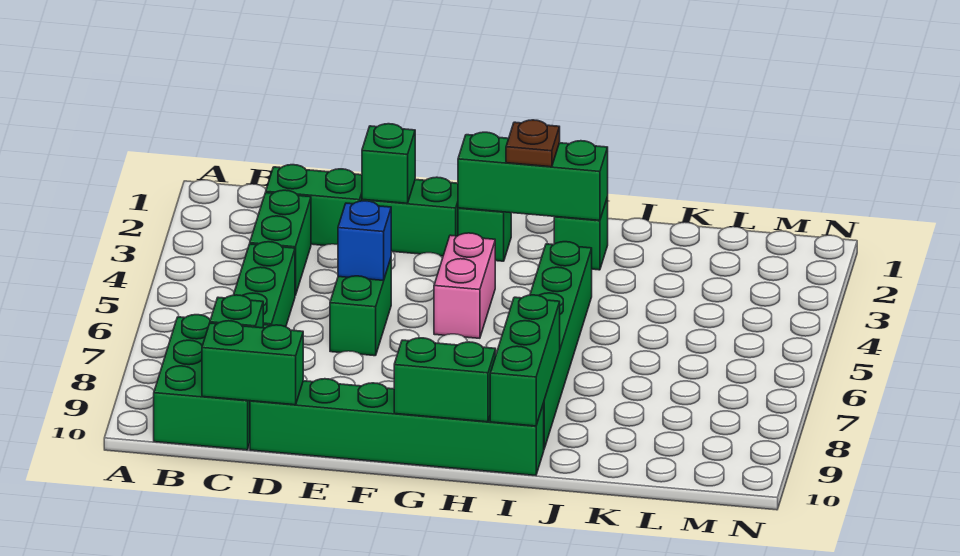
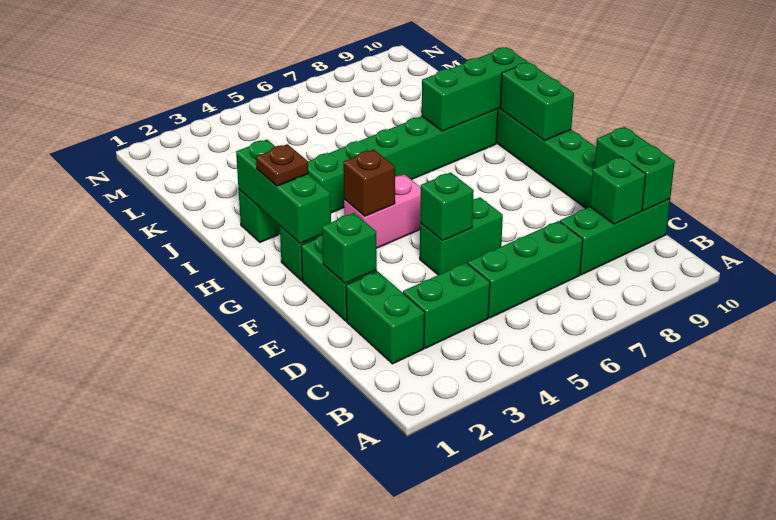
green brick B8:C10 level 1 -> green brick C8:C10 level 1
blue brick E5 level 2 -> green brick E5 level 2
none -> brown brick G4 level 2

